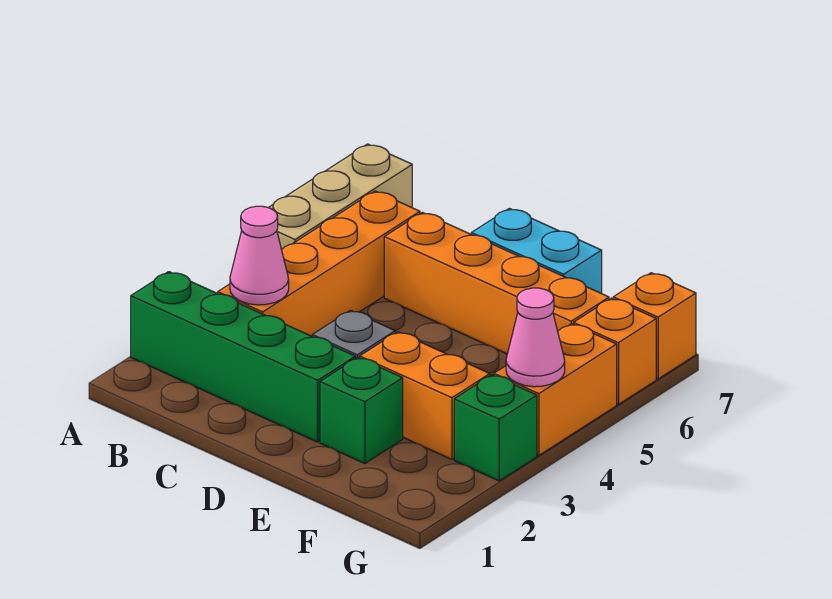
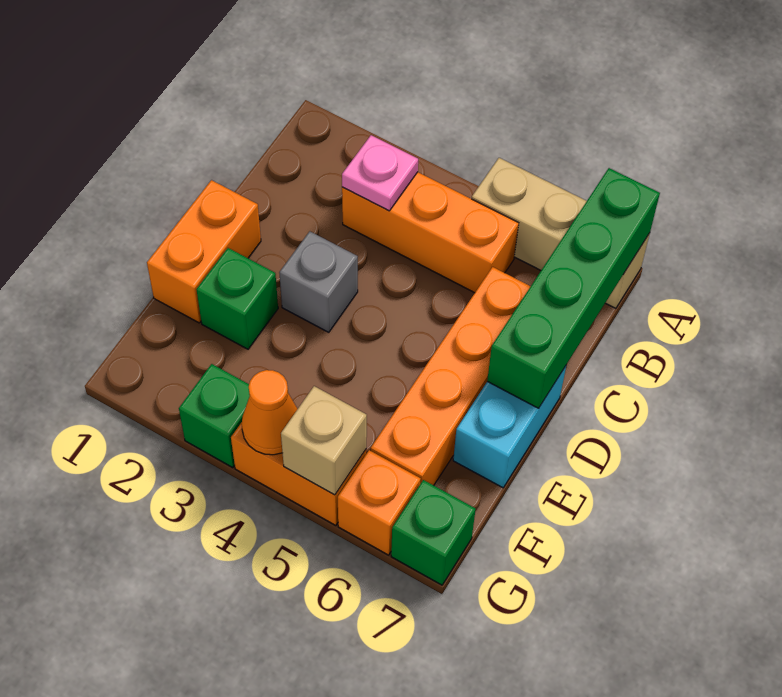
green brick A2:D2 level 1 -> green brick A7:D7 level 2
orange brick B3:B6 level 1 -> orange brick B3:B5 level 1
pink cone B3 level 2 -> pink plate B3 level 2
orange brick E3:F3 level 1 -> orange brick D1:E1 level 1
pink cone G4 level 2 -> orange cone G4 level 2
none -> tan brick G5 level 2
orange brick G7 level 1 -> green brick G7 level 1

